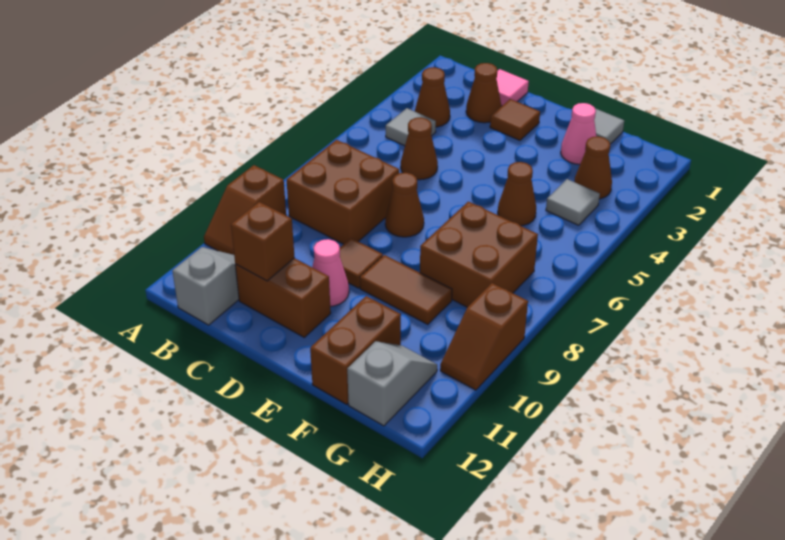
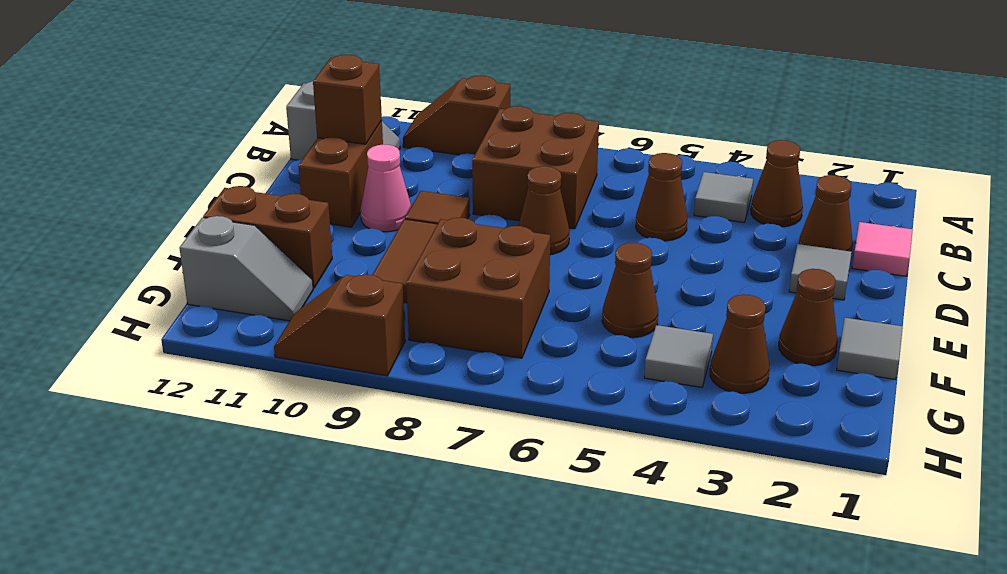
brown tile D2 level 1 -> grey tile D2 level 1
pink cone F2 level 1 -> brown cone F2 level 1

